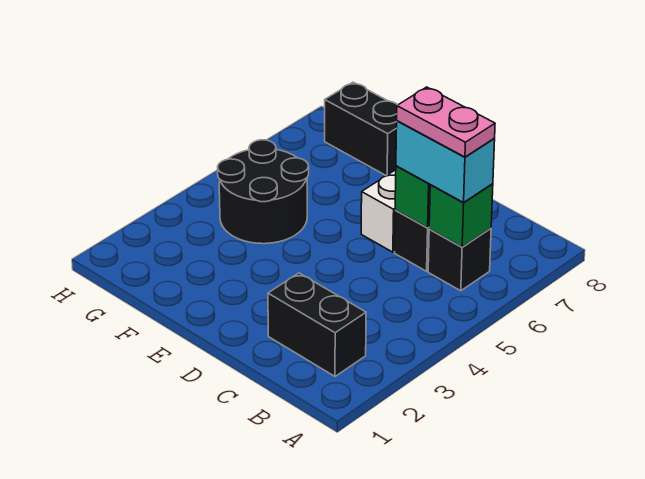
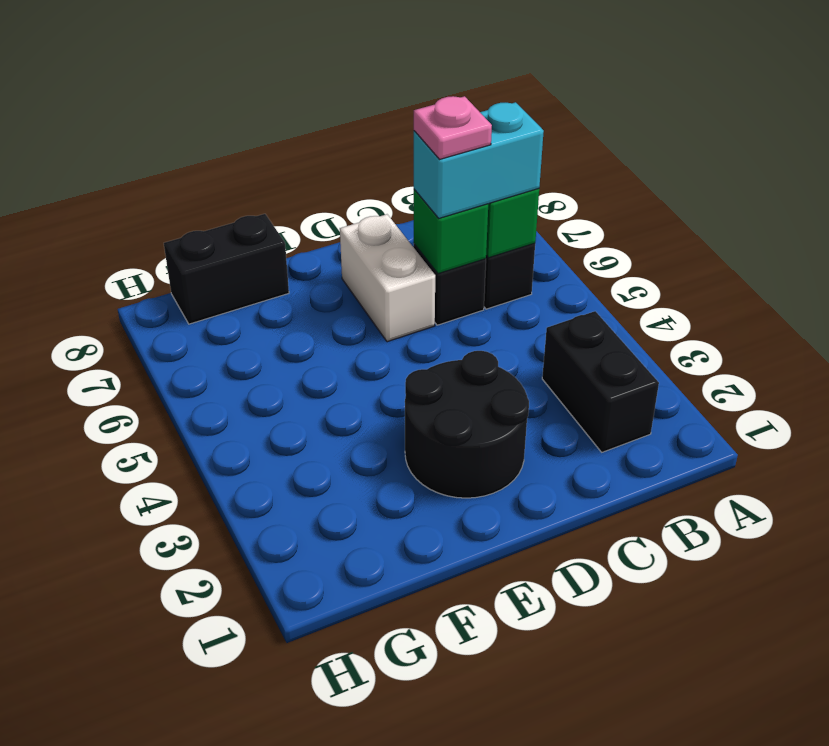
black brick B2:C2 level 1 -> black brick B2:B3 level 1
pink plate B6:C6 level 4 -> pink plate C6 level 4
black round brick F4:G5 level 1 -> black round brick D2:E3 level 1

